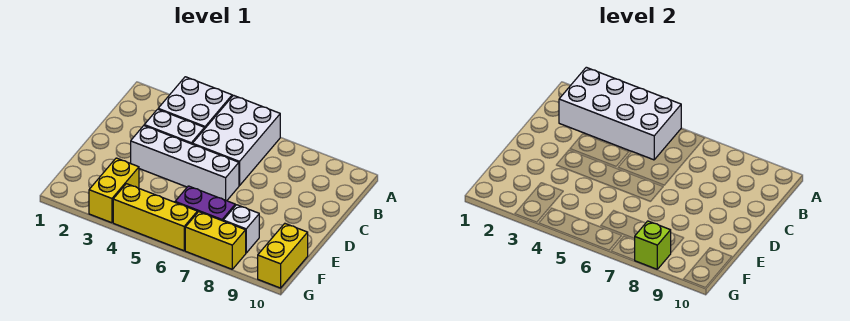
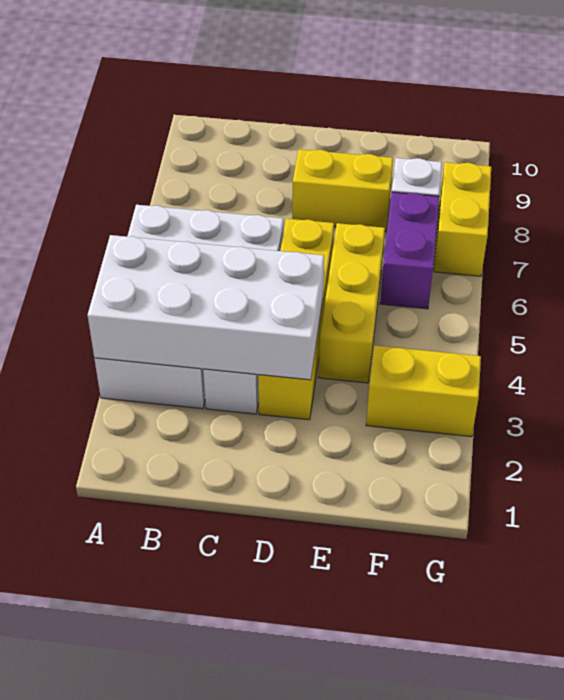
white brick A2:B5 level 2 -> white brick A3:D4 level 2
white brick D3:D6 level 1 -> yellow brick D3:D6 level 1
yellow brick F10:G10 level 1 -> yellow brick D8:E8 level 1
yellow brick G4:G6 level 1 -> yellow brick E4:E6 level 1
lime brick G8 level 2 -> none

